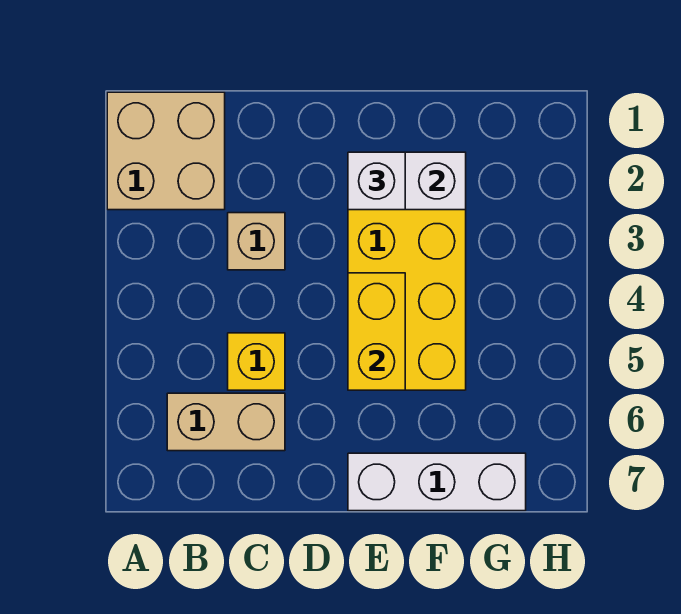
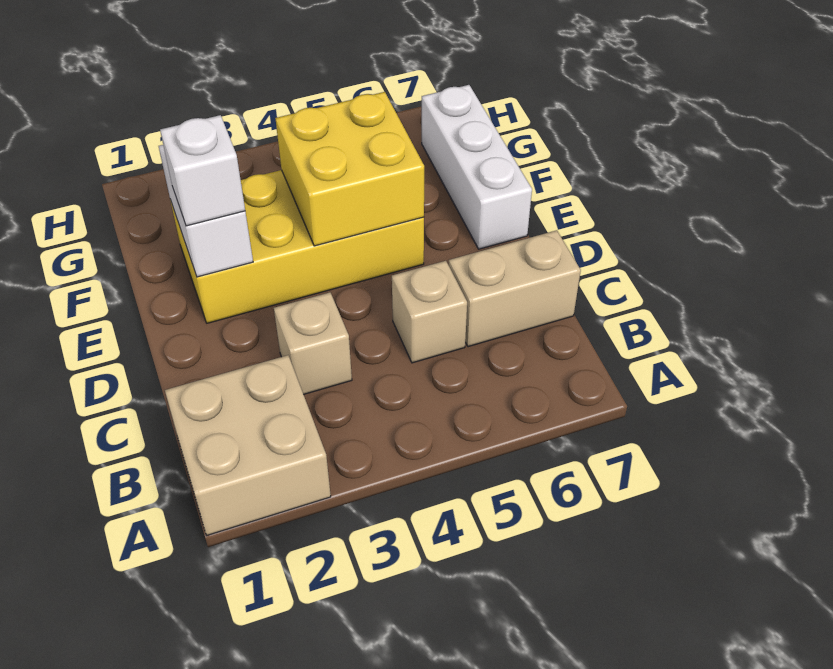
tan brick B6:C6 level 1 -> tan brick C6:C7 level 1
yellow brick C5 level 1 -> tan brick C5 level 1
yellow brick E4:E5 level 2 -> yellow brick E4:F5 level 2

